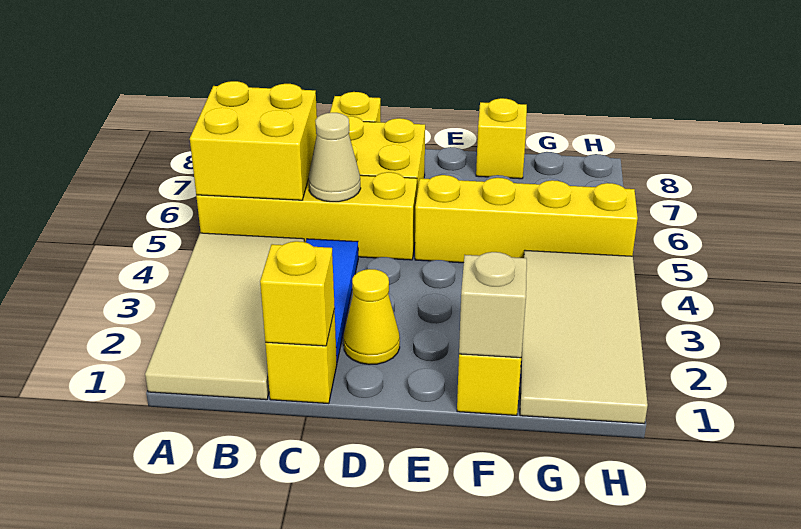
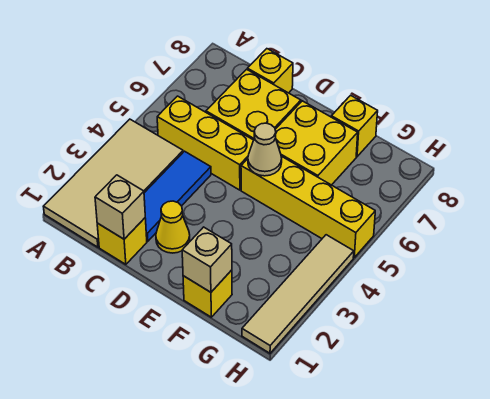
yellow brick A5:D5 level 1 -> yellow brick B5:D5 level 1
yellow brick A5:B6 level 2 -> yellow brick E6:F7 level 1
yellow brick C1 level 2 -> tan brick C1 level 2
tan cone C5 level 2 -> tan cone E5 level 2
tan tile G1:H4 level 1 -> tan tile H1:H4 level 1

